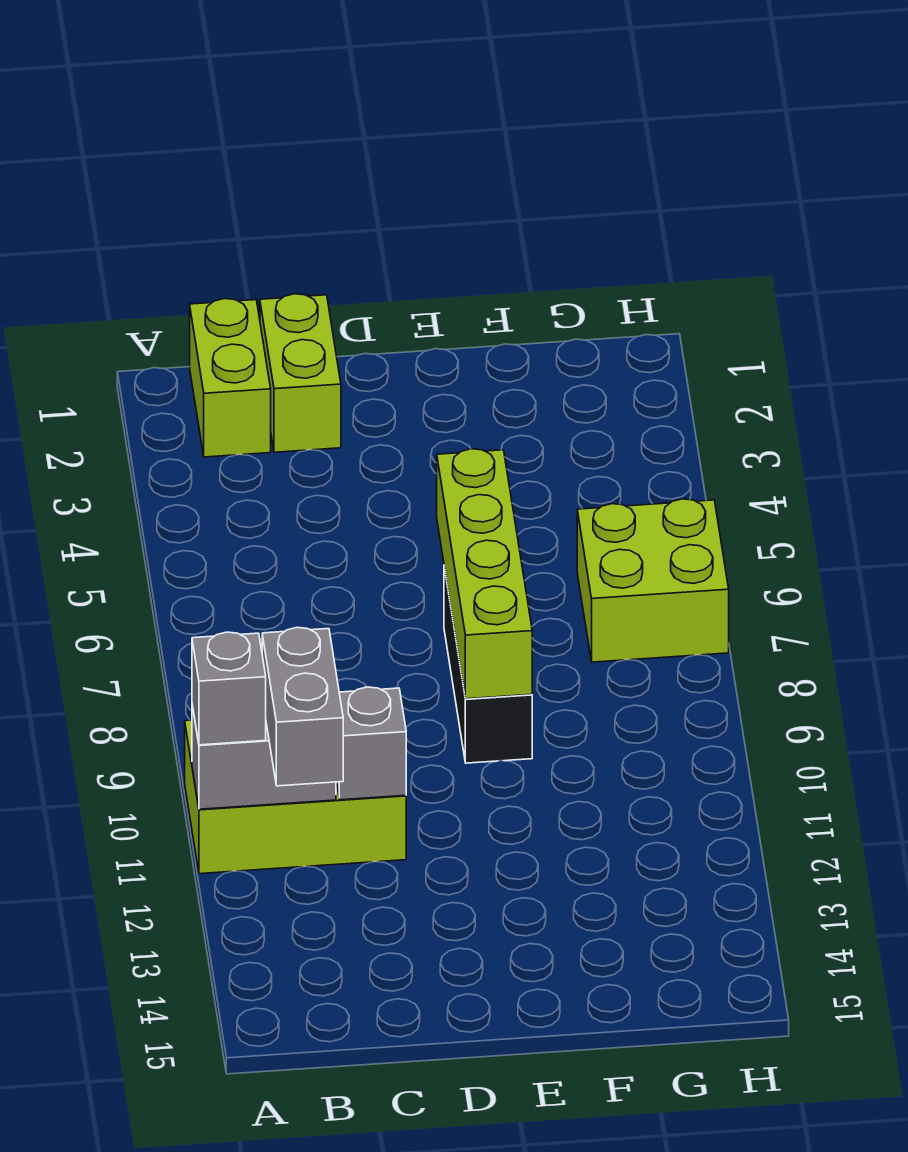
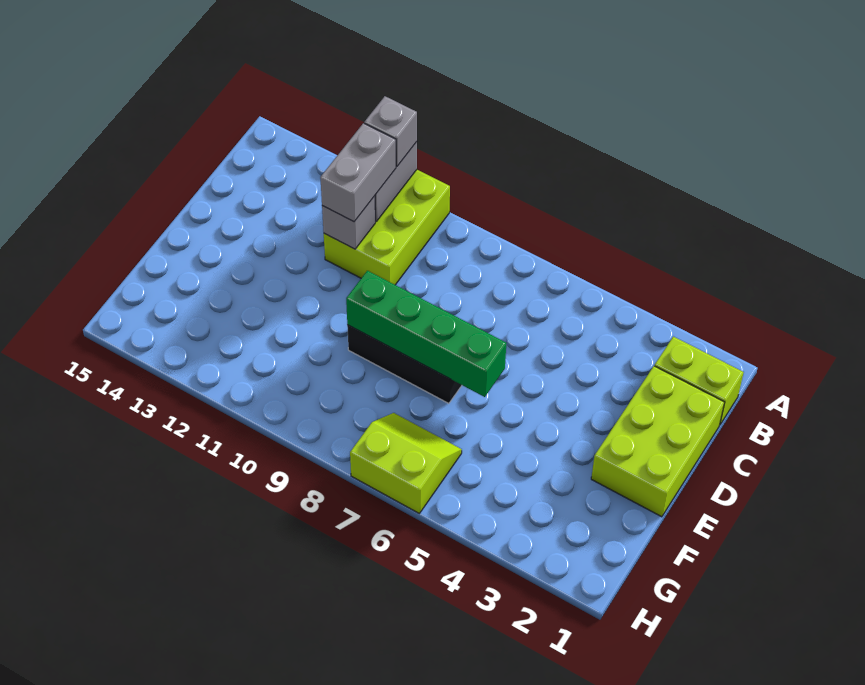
grey brick B11:B12 level 3 -> grey brick B11:C11 level 3
lime brick C1:C2 level 1 -> lime brick C1:E2 level 1
lime brick E6:E9 level 2 -> green brick E6:E9 level 2
lime brick G6:H7 level 1 -> lime slope G6:H7 level 1 top H

